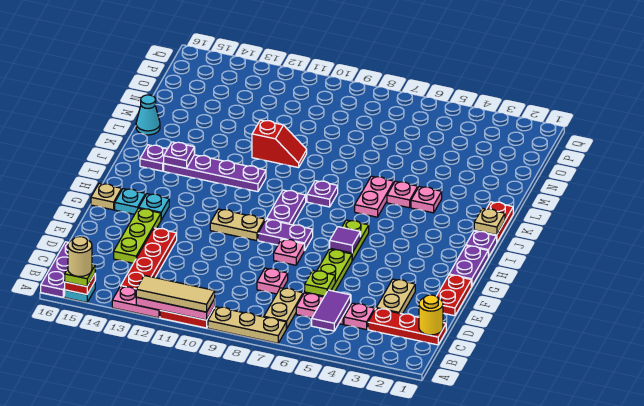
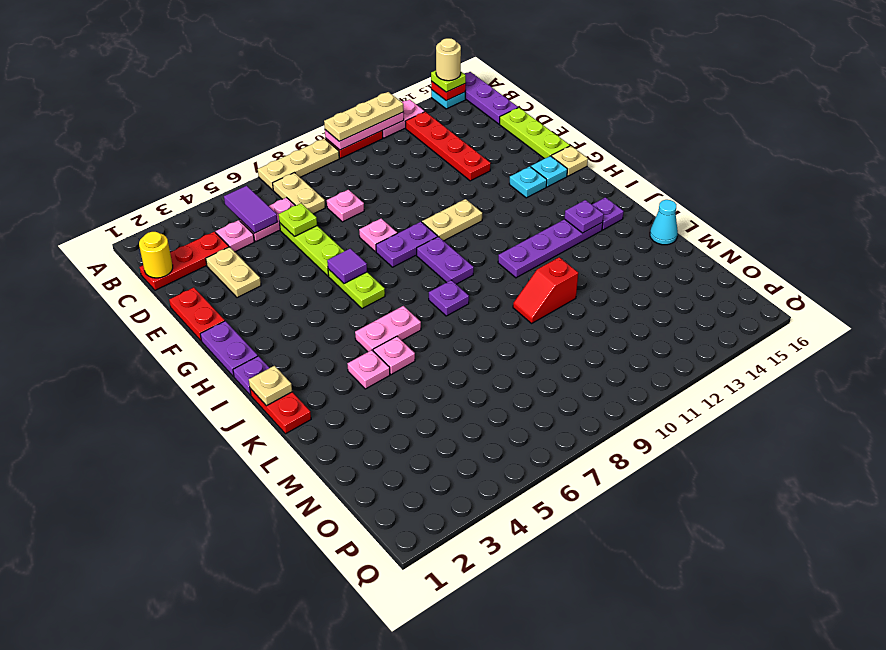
tan tile A10:A12 level 3 -> tan plate A10:A12 level 3
lime plate D14:F14 level 1 -> lime plate D16:F16 level 1
pink plate J6:K6 level 1 -> pink plate J5:J6 level 1

